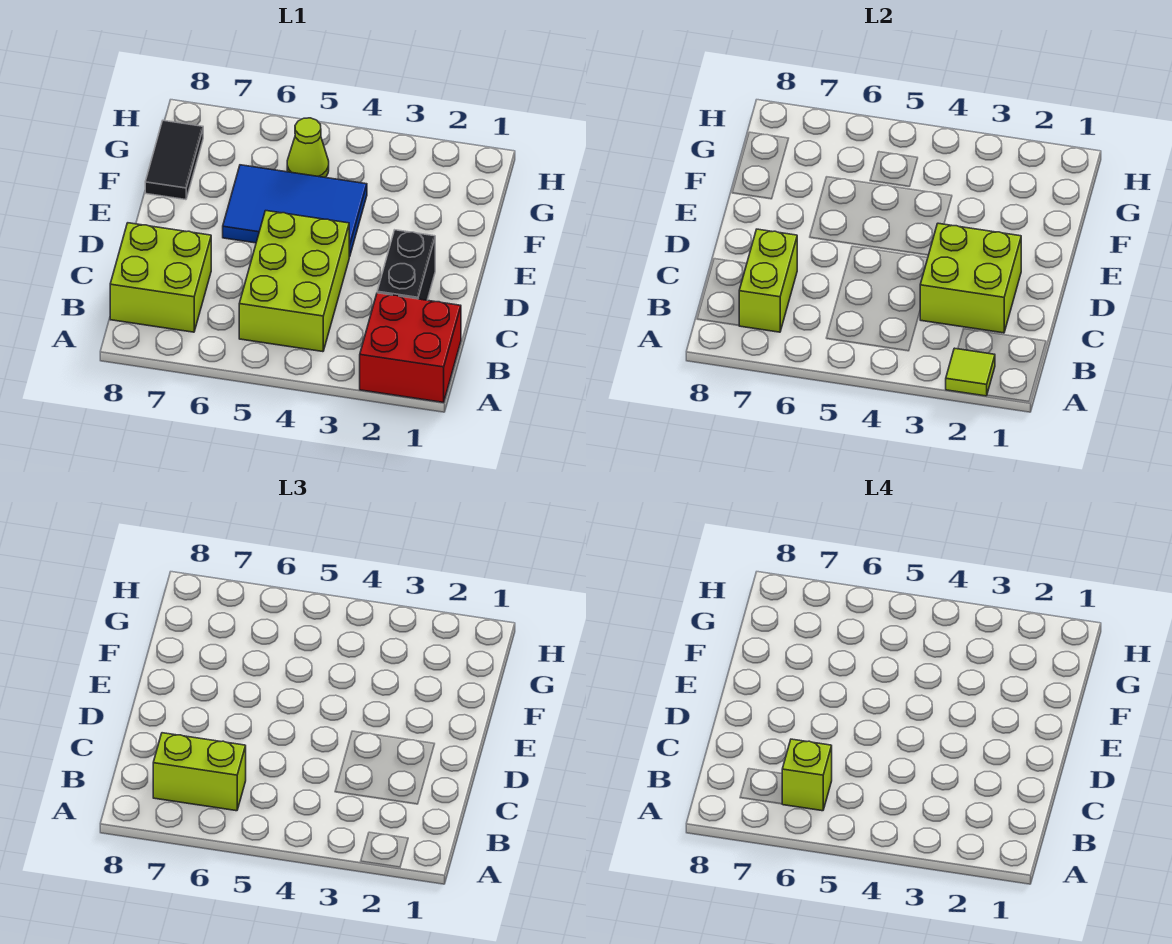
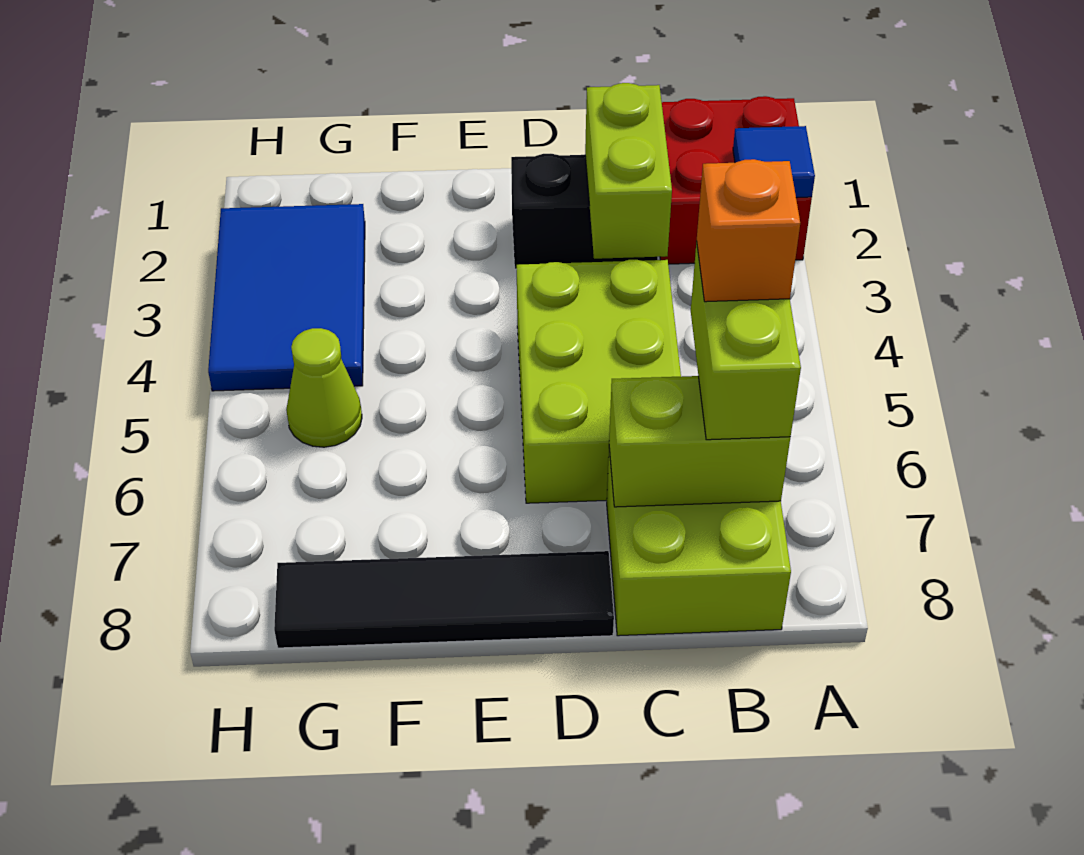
lime tile A2 level 2 -> blue tile A2 level 2
lime brick B4:D5 level 1 -> lime brick C4:D6 level 1
lime brick B6 level 4 -> orange brick B6 level 4
lime brick C2:D3 level 2 -> lime brick C2:C3 level 2
blue tile E4:F6 level 1 -> blue tile G2:H4 level 1
black tile F8:G8 level 1 -> black tile D8:G8 level 1

